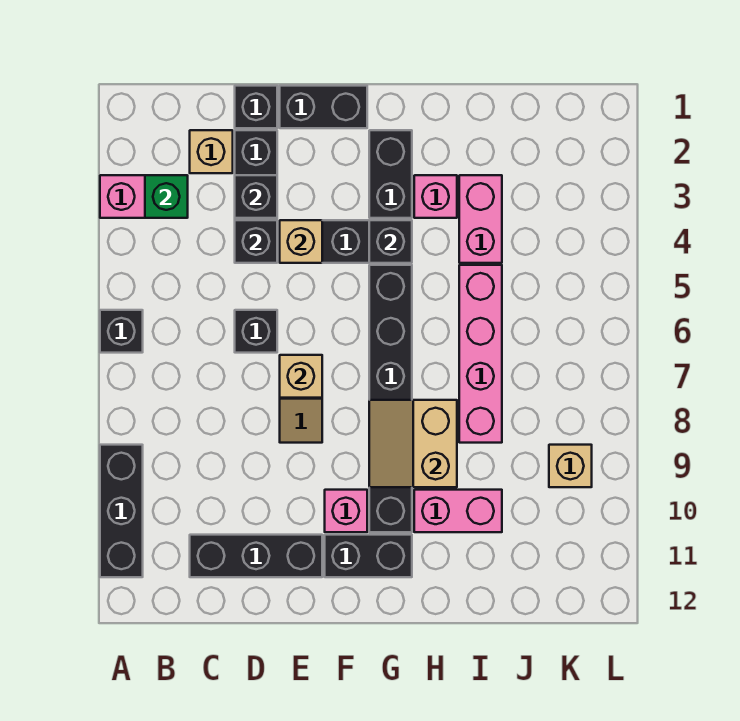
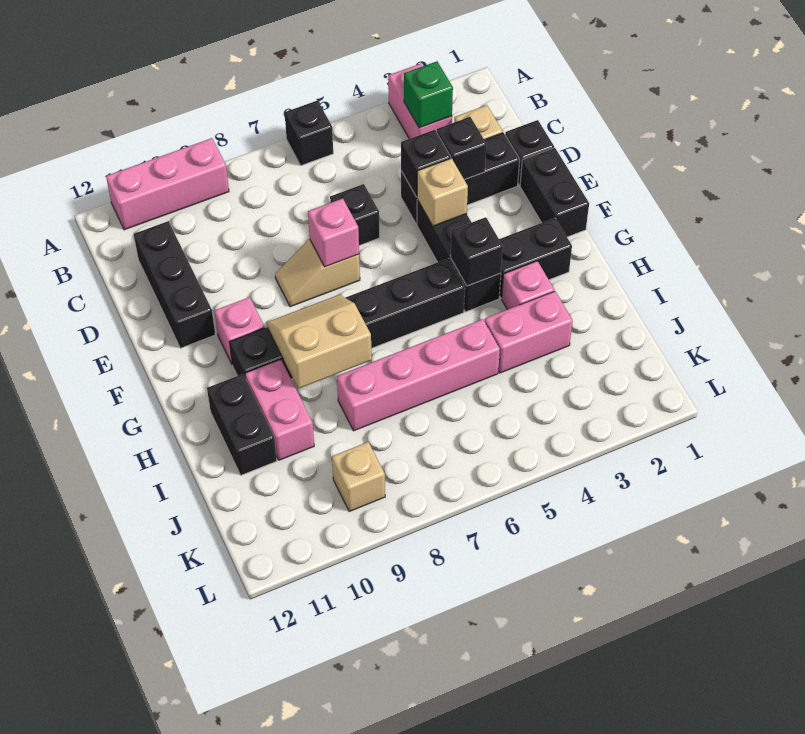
black brick A9:A11 level 1 -> pink brick A9:A11 level 1
tan brick E7 level 2 -> pink brick E7 level 2
black brick F11:G11 level 1 -> black brick H11:I11 level 1

